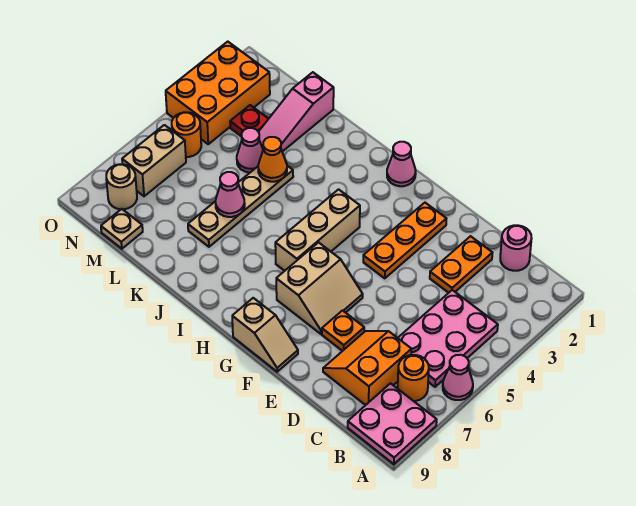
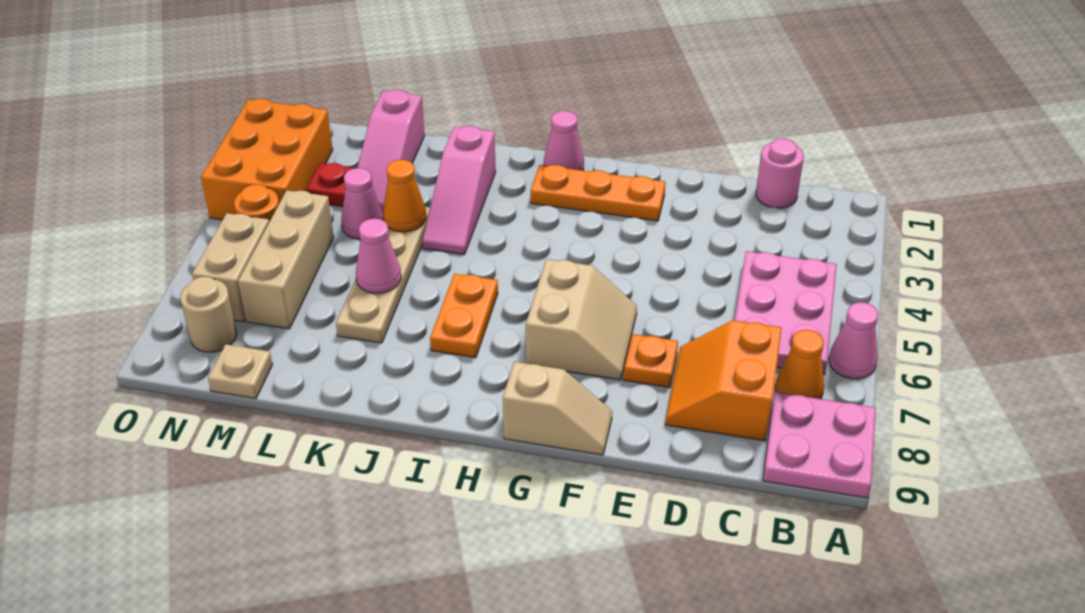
orange round brick B7 level 1 -> orange cone B7 level 1
orange plate D2:D3 level 1 -> orange plate I6:I7 level 1
orange plate F2:F4 level 1 -> orange plate F2:H2 level 1
tan brick H4:H6 level 1 -> tan brick M5:M7 level 1
none -> pink slope J2:J4 level 1 top 2

